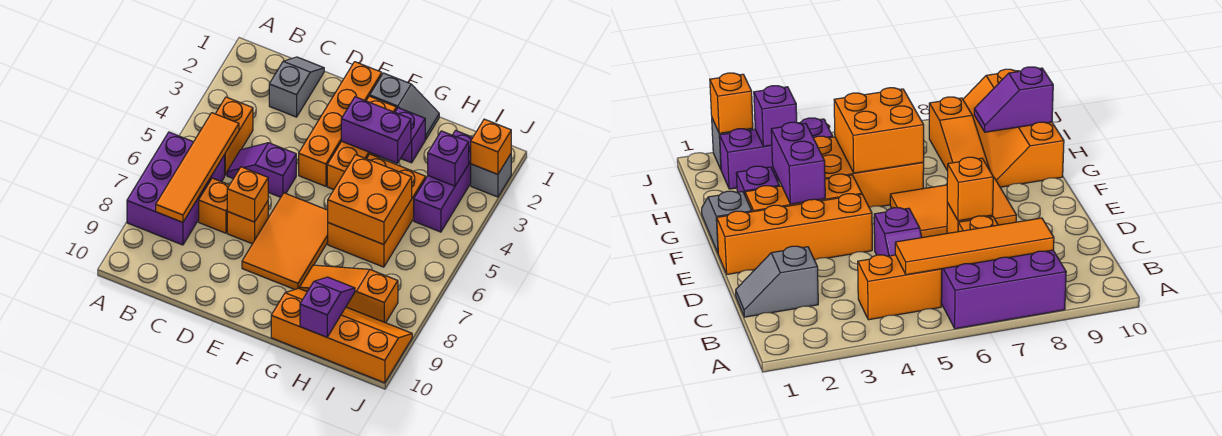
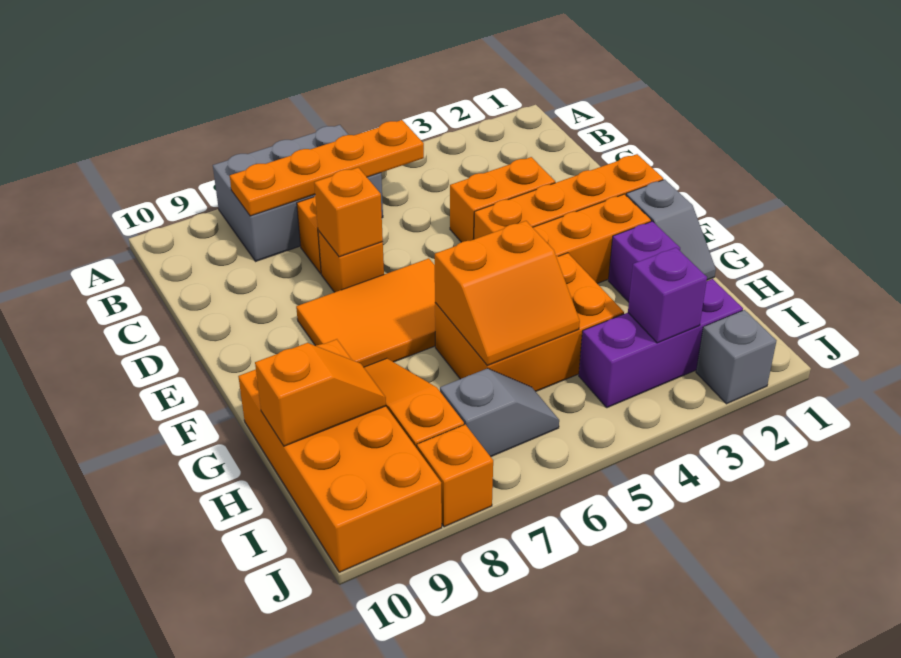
purple brick A6:B8 level 1 -> grey brick A6:B8 level 1
orange brick B4:B5 level 1 -> orange brick D3:D4 level 1
orange tile B5:B8 level 2 -> orange plate B5:B8 level 2
grey slope C1:C2 level 1 top 2 -> grey slope I6:I7 level 1 top 7
purple slope C5:D5 level 1 top D -> none
purple brick F3:G3 level 2 -> none
orange brick G5:H6 level 2 -> orange slope G5:H6 level 2 top G
orange slope G9:J10 level 1 top 10 -> orange brick G9:J10 level 1
purple slope H9:H10 level 2 top 10 -> orange slope H9:H10 level 2 top 10
orange brick J2 level 2 -> orange brick J8 level 1

